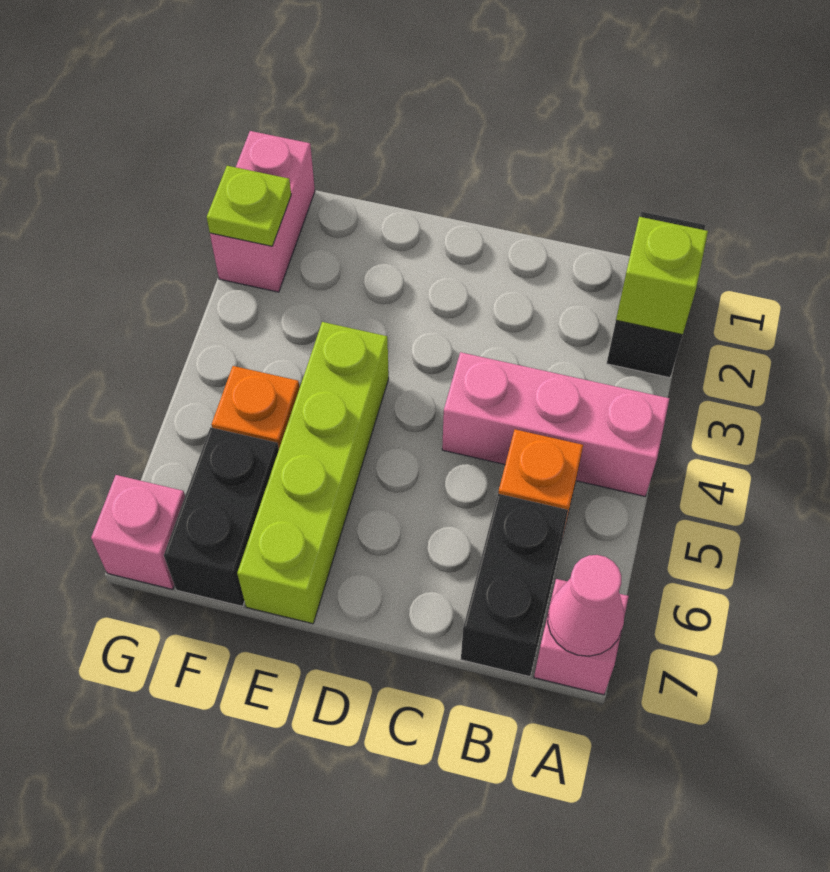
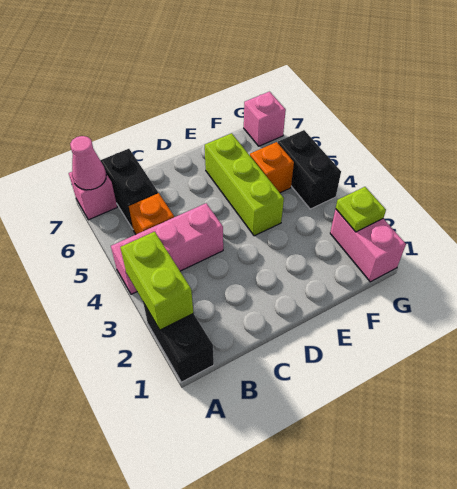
lime brick A2 level 2 -> lime brick A2:A3 level 2
lime brick E4:E7 level 1 -> lime brick E4:E6 level 1
black brick F6:F7 level 1 -> black brick G4:G5 level 1

